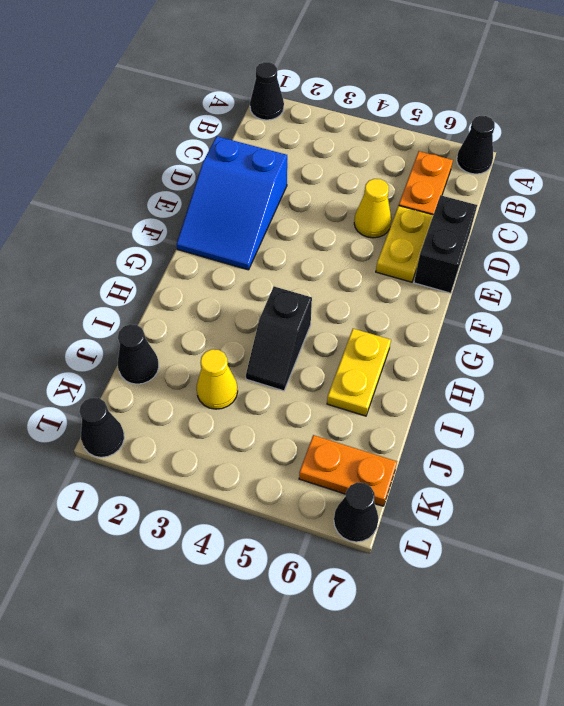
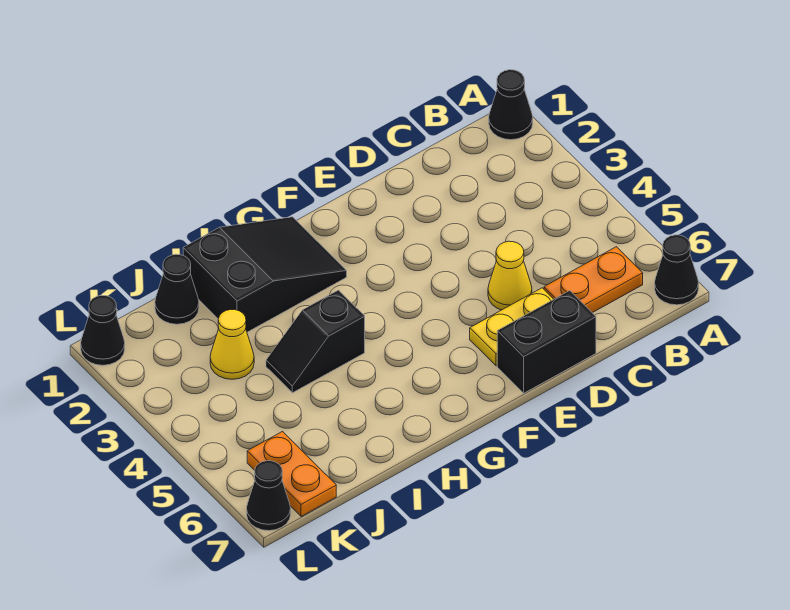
blue slope D1:F2 level 1 top D -> none
none -> black slope G1:I2 level 1 top I
yellow plate H6:I6 level 1 -> none

